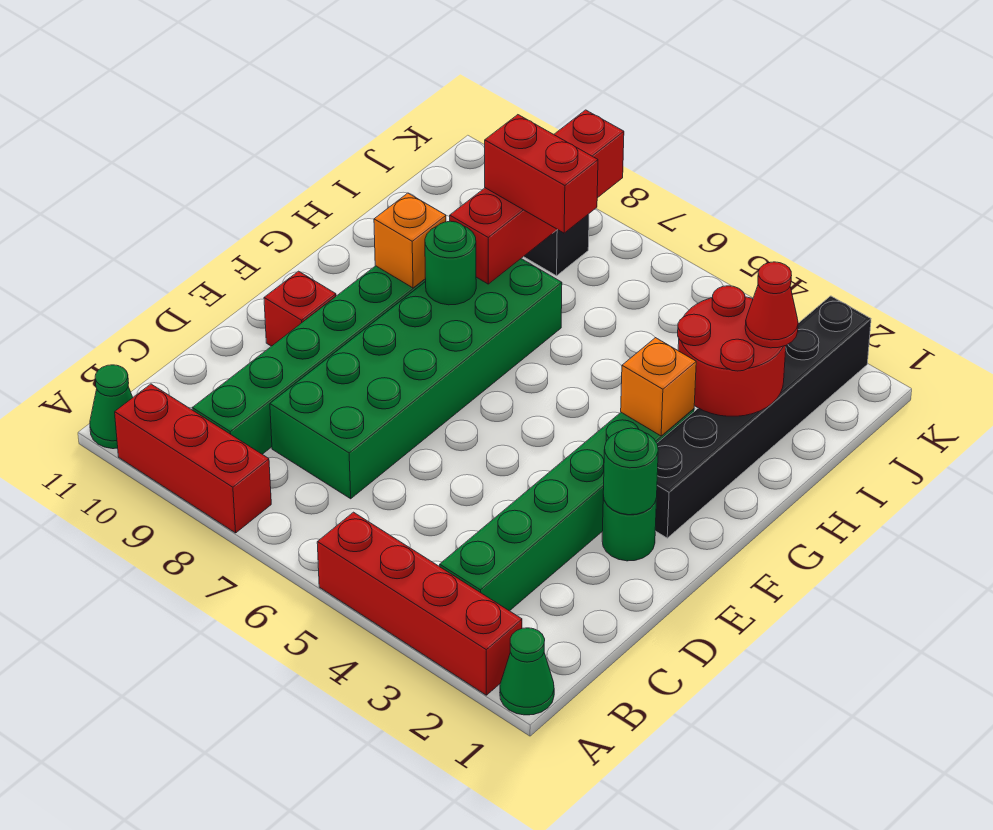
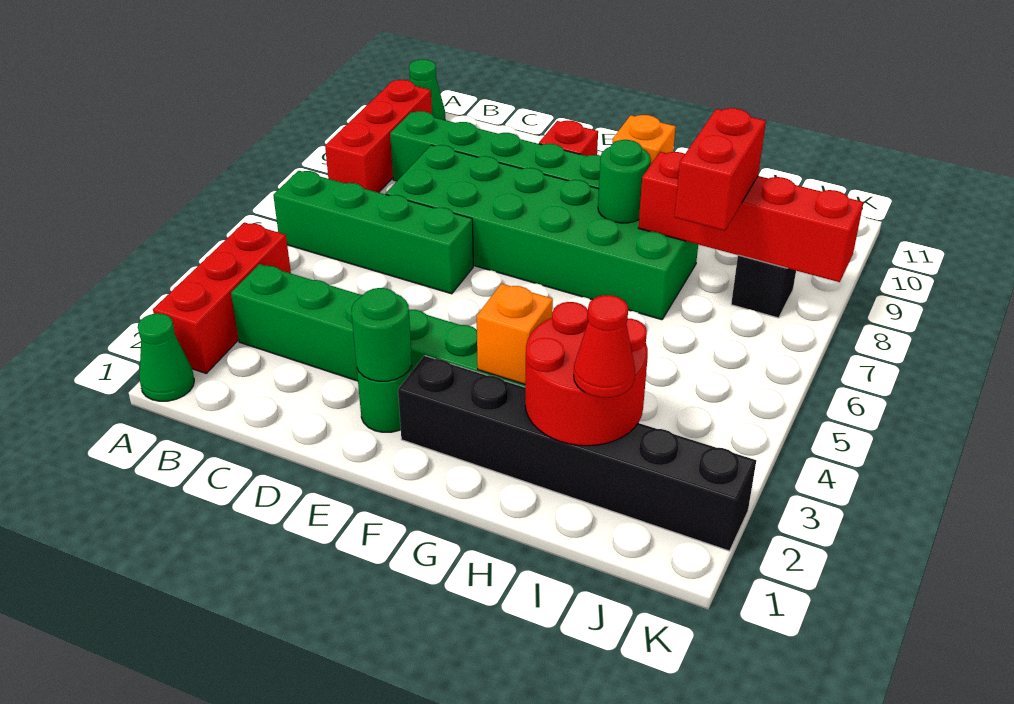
red brick A2:A5 level 1 -> red brick A2:A4 level 1
none -> green brick A6:D6 level 1

